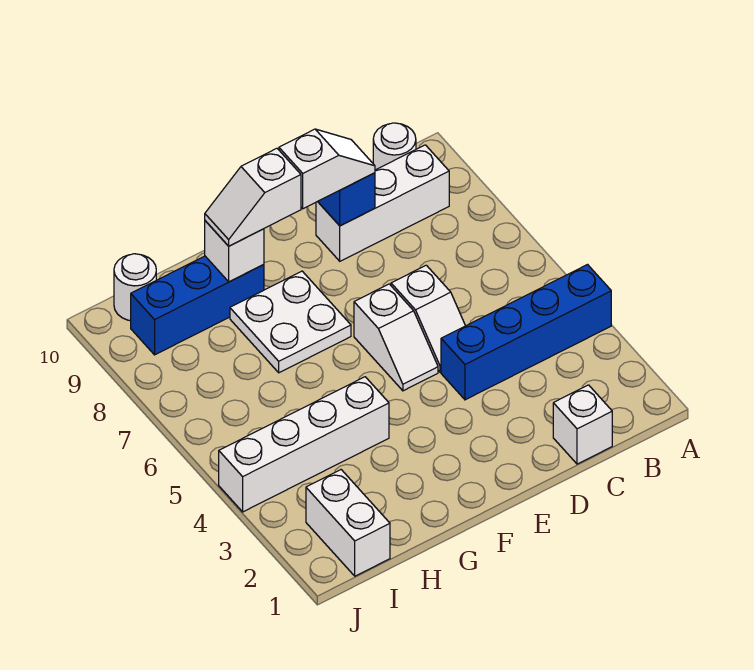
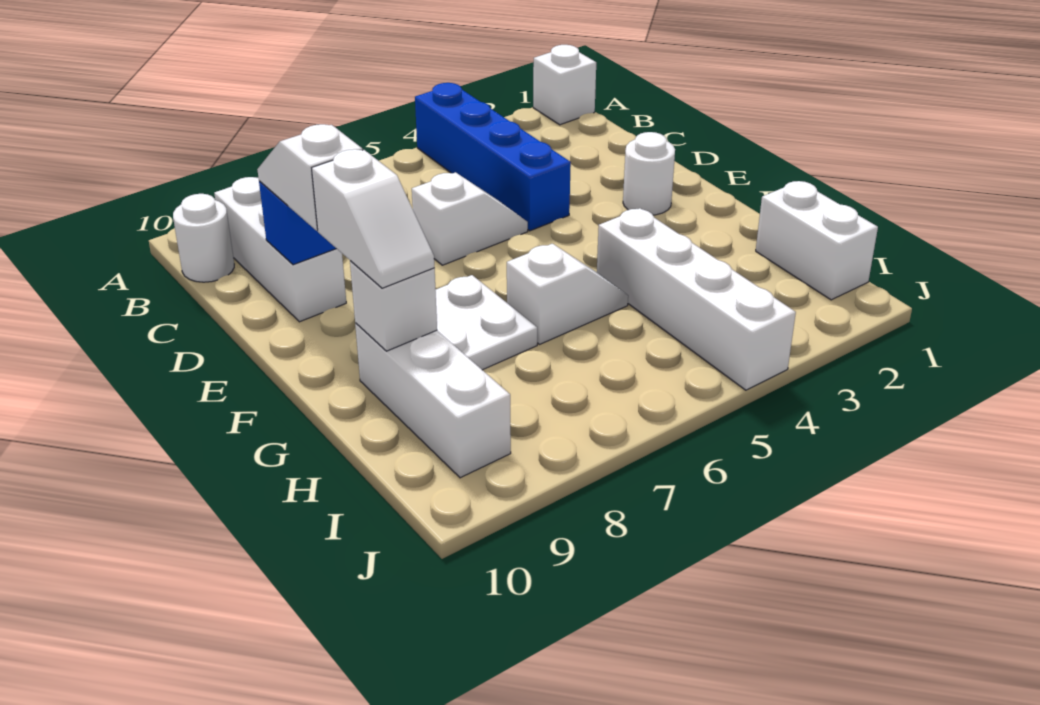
white brick C1 level 1 -> white brick A1 level 1
white slope E5:E6 level 1 top 6 -> white slope G5:G6 level 1 top 6
blue brick G9:I9 level 1 -> white brick G9:I9 level 1
white brick I1:I2 level 1 -> white brick H1:I1 level 1
white round brick I10 level 1 -> white round brick E2 level 1

